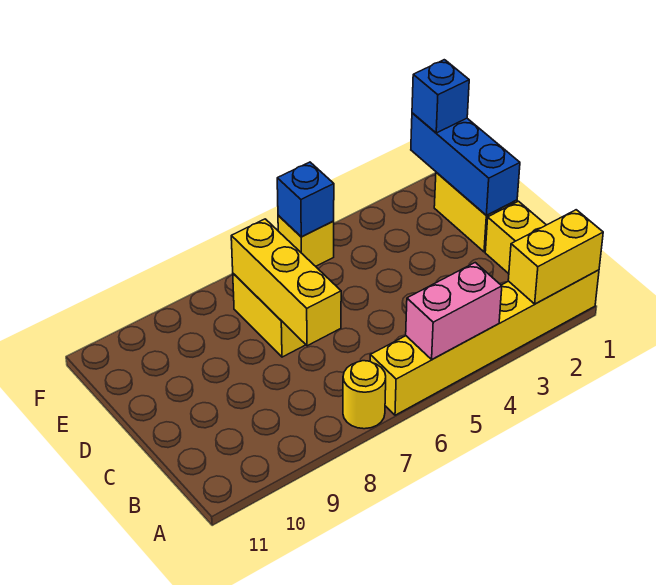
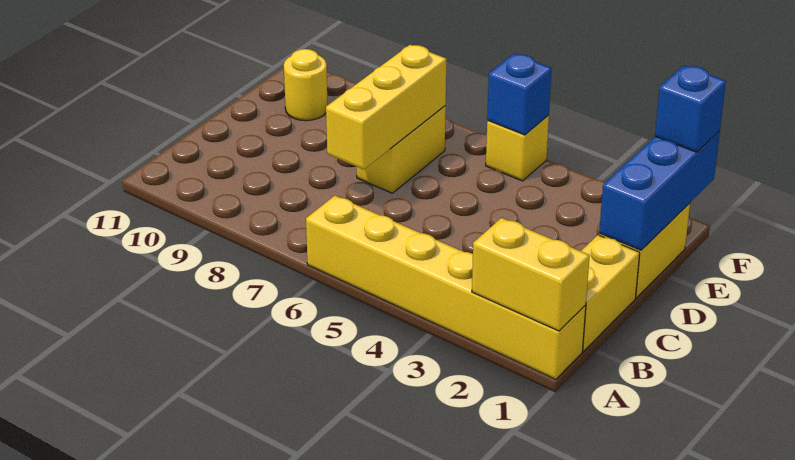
pink brick A4:A5 level 2 -> none
yellow round brick A7 level 1 -> yellow round brick E10 level 1

